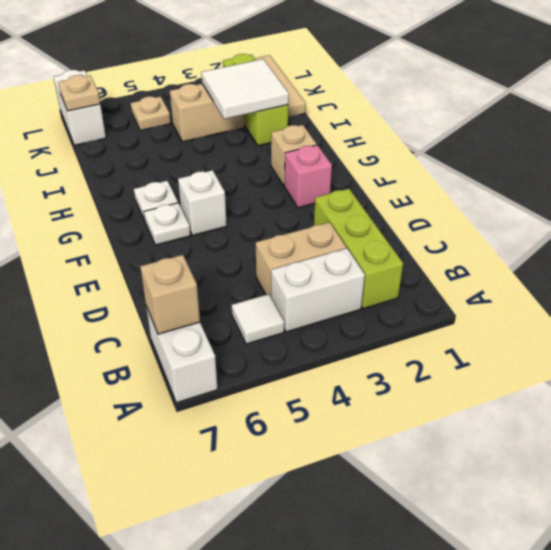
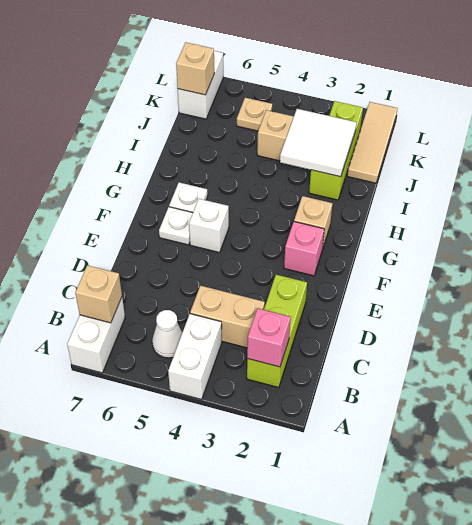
none -> pink brick B2 level 2
white brick B3:B4 level 1 -> white brick A4:B4 level 1
white tile B5 level 1 -> white cone B5 level 1
tan plate K7 level 2 -> tan brick K7 level 2

